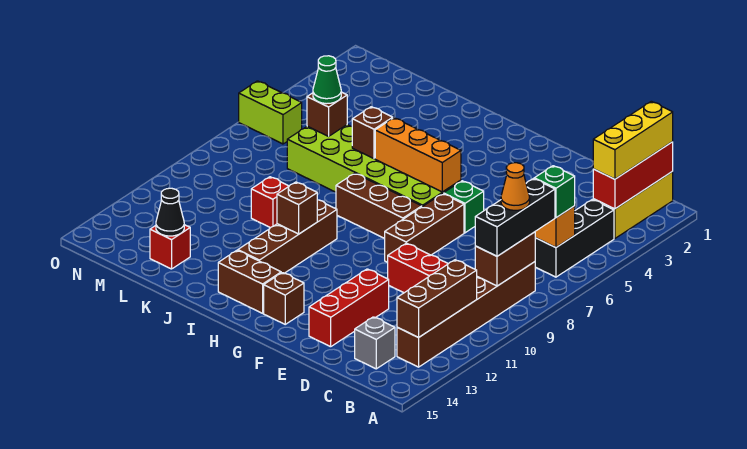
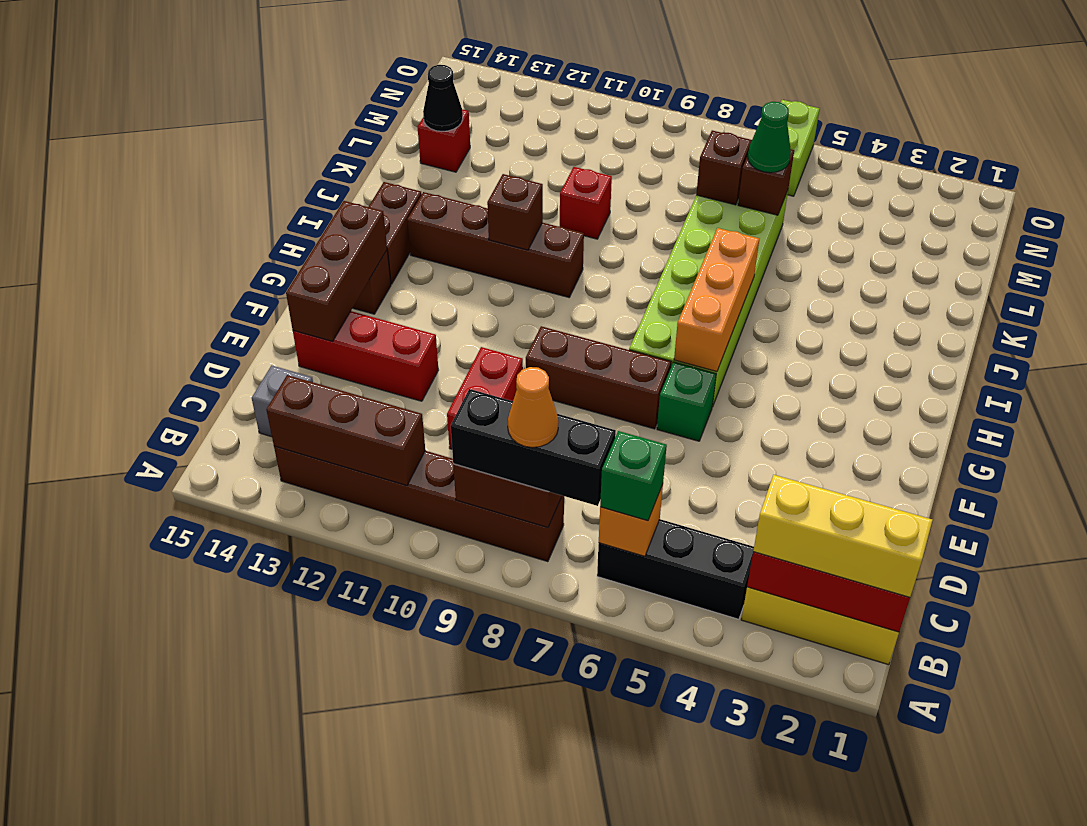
brown brick G8:I8 level 1 -> brown brick E14:G14 level 2
brown brick J6 level 2 -> brown brick L7 level 2

